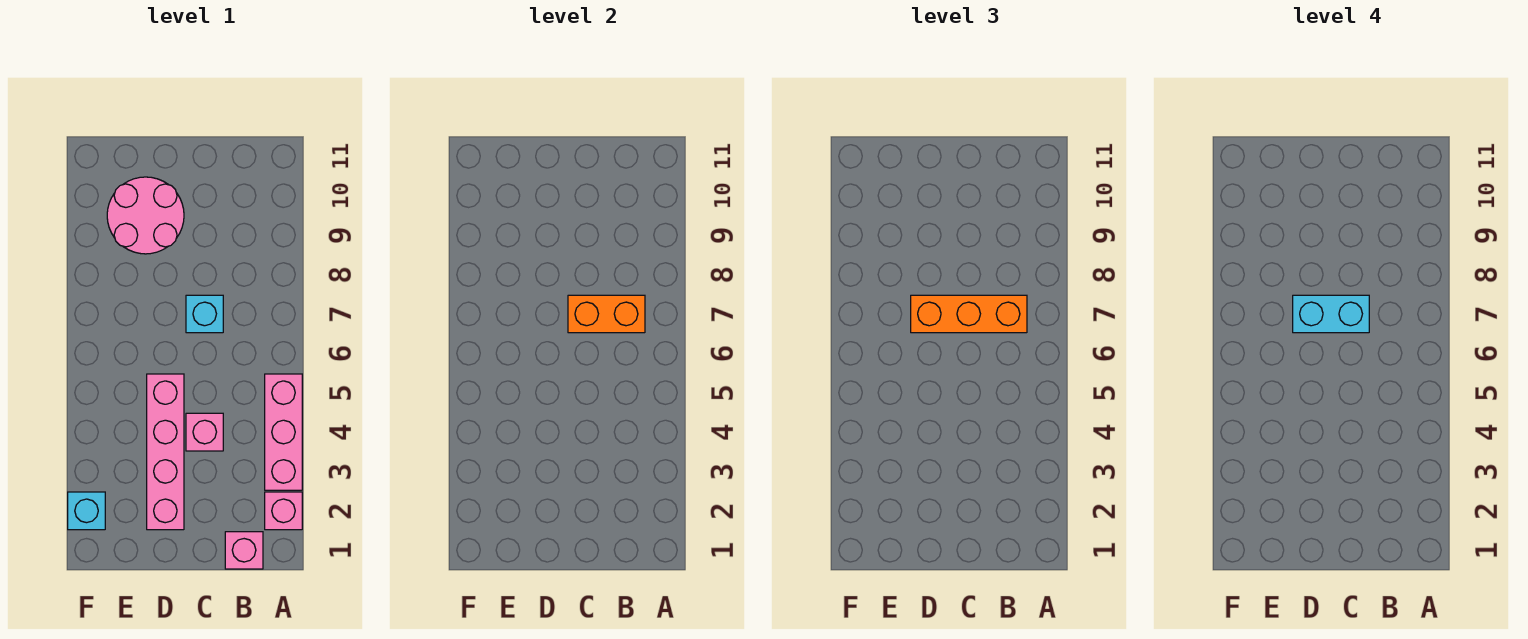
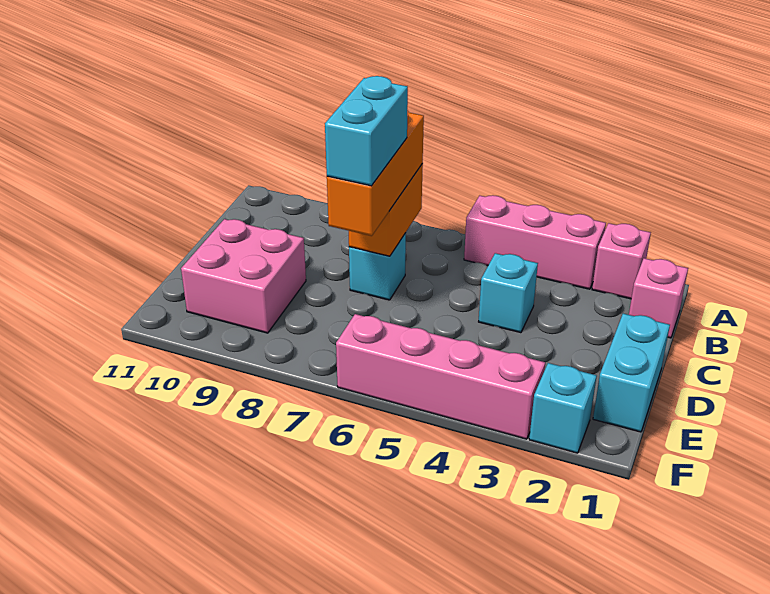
pink brick C4 level 1 -> cyan brick C4 level 1
none -> cyan brick D1:E1 level 1
pink brick D2:D5 level 1 -> pink brick F3:F6 level 1
pink round brick D9:E10 level 1 -> pink brick D9:E10 level 1

